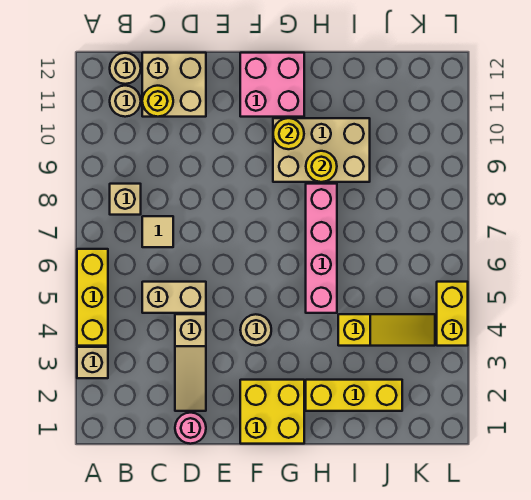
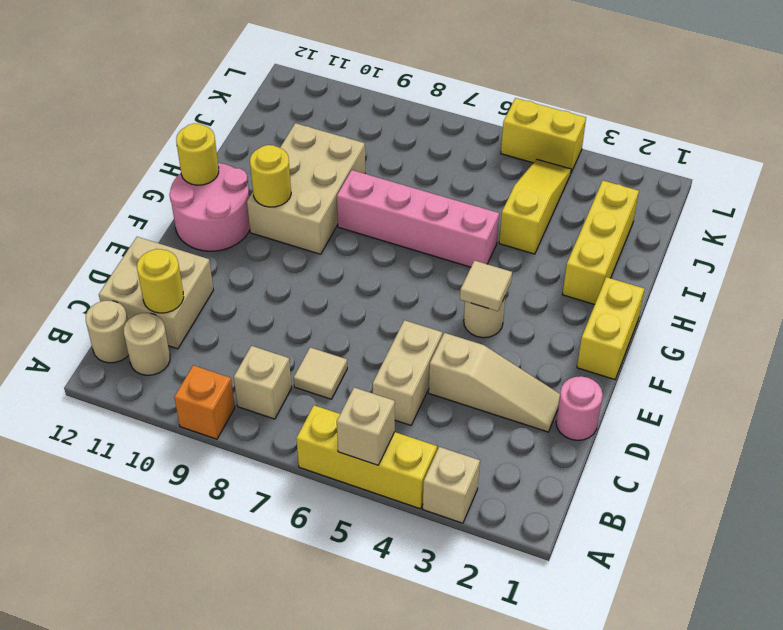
none -> tan brick A5 level 2
none -> orange brick A9 level 1
yellow brick F1:G2 level 1 -> yellow brick F1:G1 level 1
none -> tan tile F4 level 2
pink brick F11:G12 level 1 -> pink round brick F11:G12 level 1
yellow round brick H9 level 2 -> yellow round brick G12 level 2

